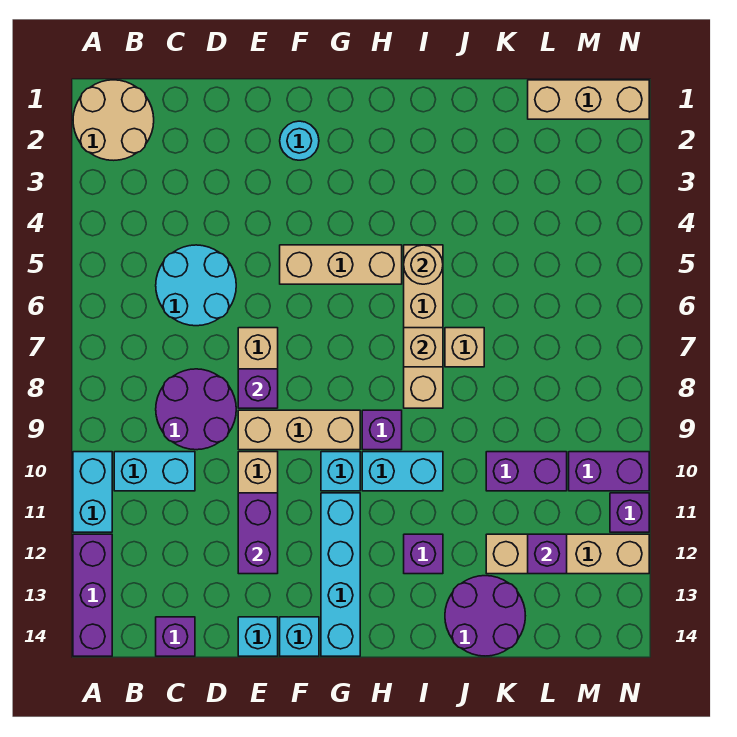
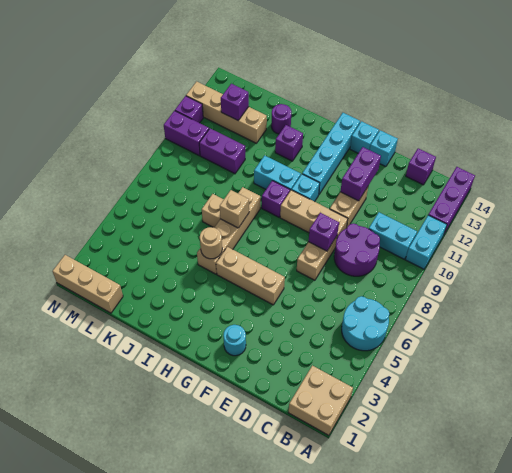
tan round brick A1:B2 level 1 -> tan brick A1:B2 level 1
cyan round brick C5:D6 level 1 -> cyan round brick A5:B6 level 1
purple round brick J13:K14 level 1 -> purple round brick J13 level 1

